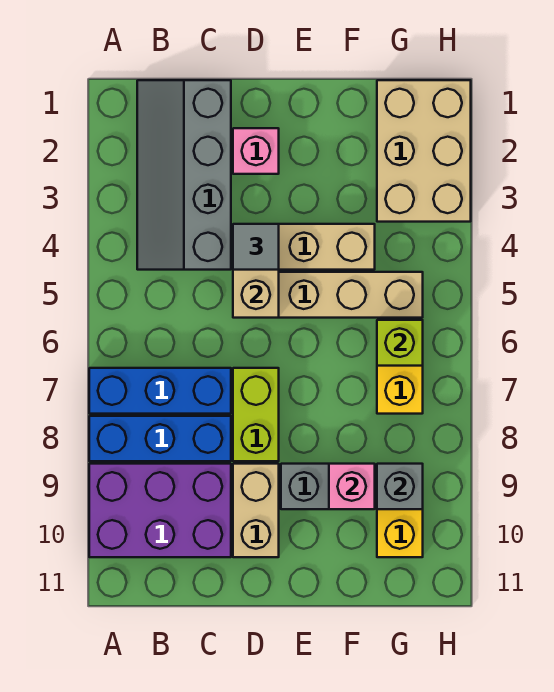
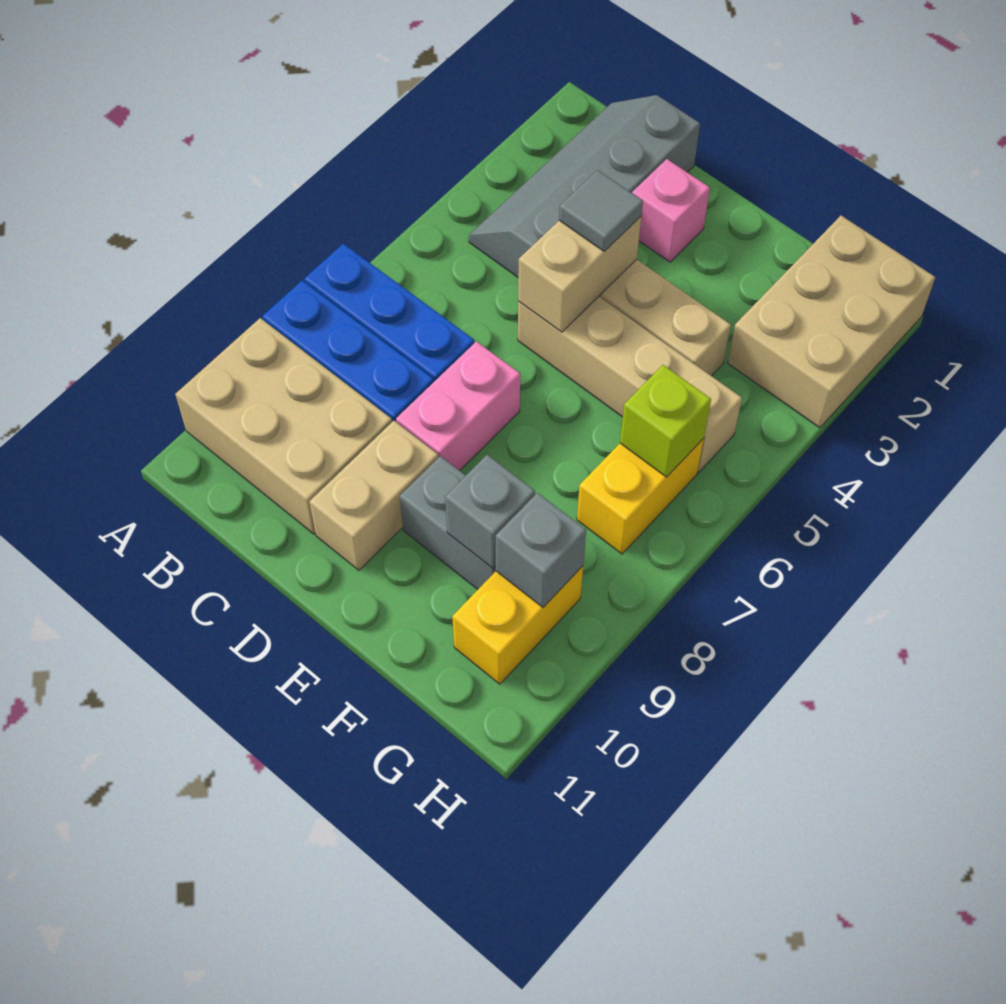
purple brick A9:C10 level 1 -> tan brick A9:C10 level 1
lime brick D7:D8 level 1 -> pink brick D7:D8 level 1
pink brick F9 level 2 -> grey brick F9 level 2

